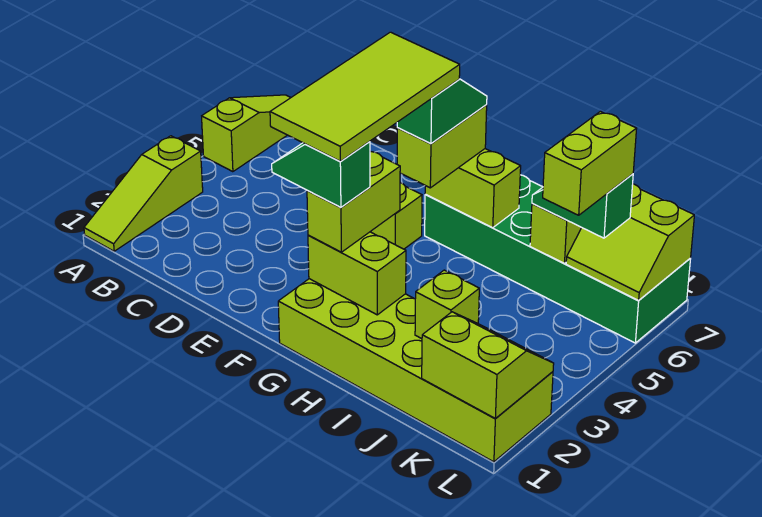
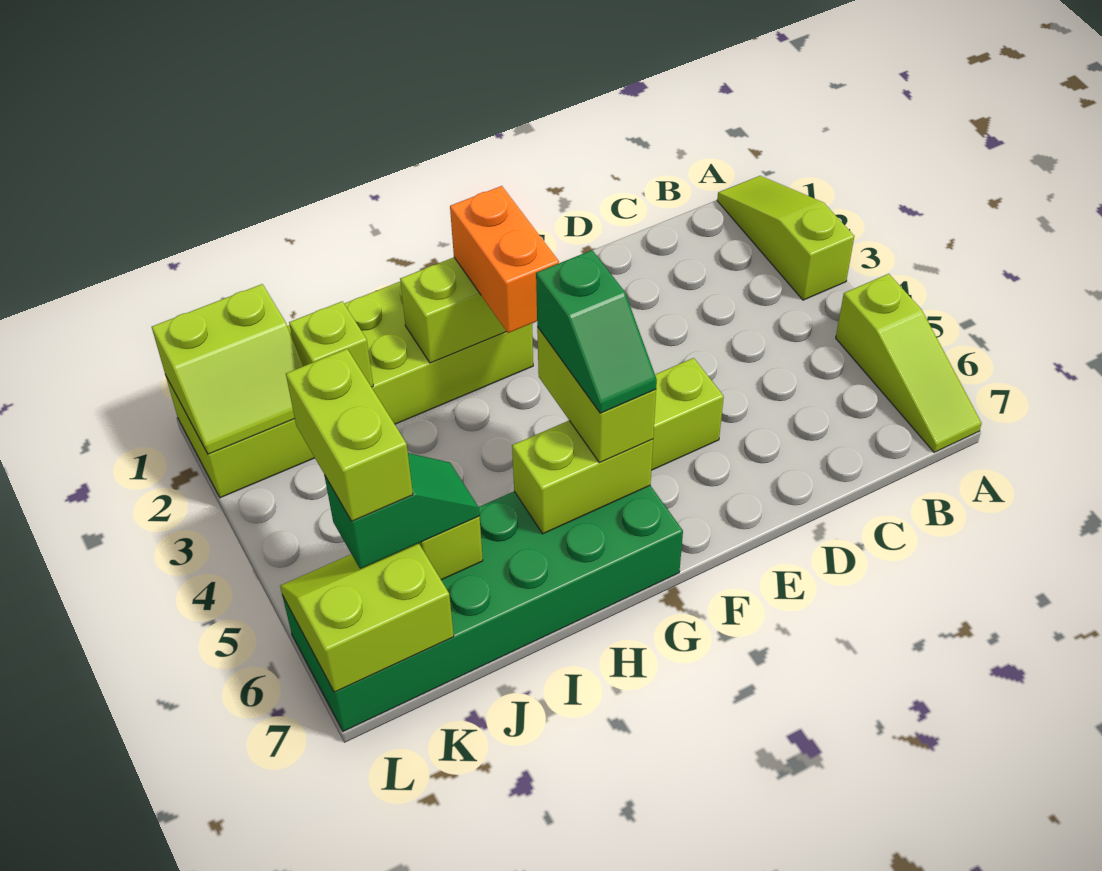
green slope F2:G2 level 4 top G -> none
lime tile F2:G5 level 5 -> none
lime brick G2:G3 level 3 -> orange brick G2:G3 level 3

